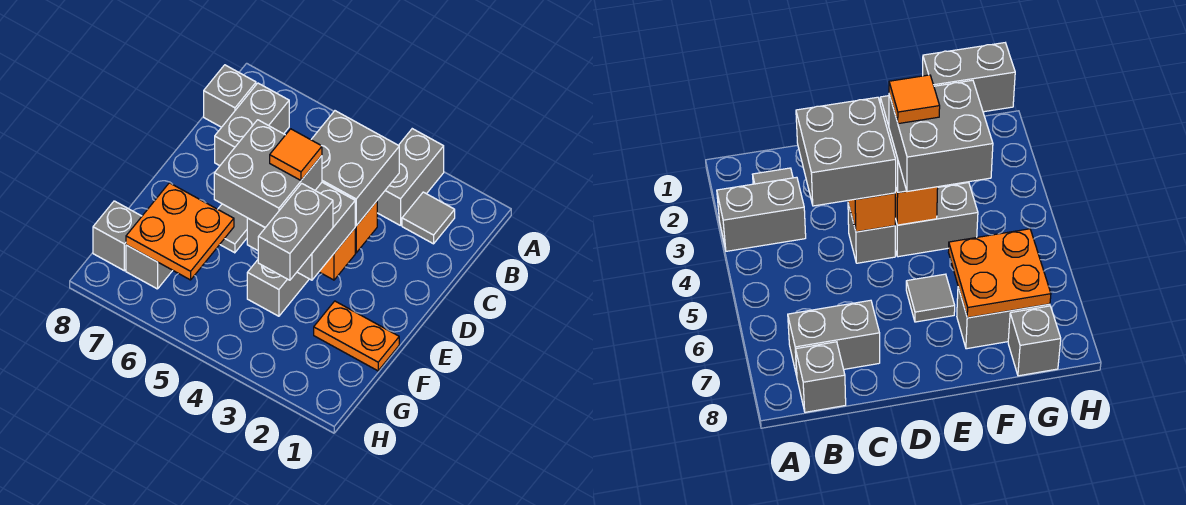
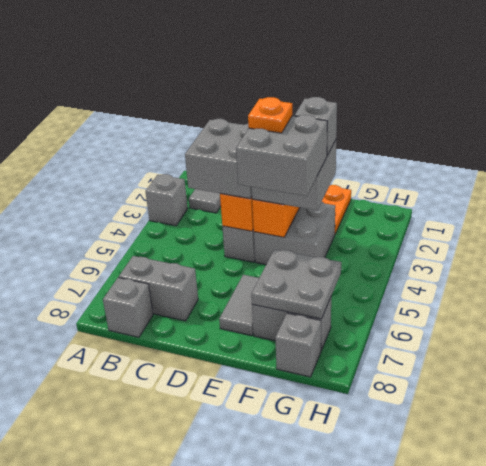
grey brick A3:B3 level 1 -> grey brick A3 level 1
grey brick E4:F4 level 1 -> grey brick E3:F4 level 1
orange tile E4 level 5 -> orange plate E4 level 5
grey tile E6 level 1 -> grey tile E6:E7 level 1
grey brick F3:G3 level 4 -> grey brick F3 level 4
orange plate F6:G7 level 2 -> grey plate F6:G7 level 2

